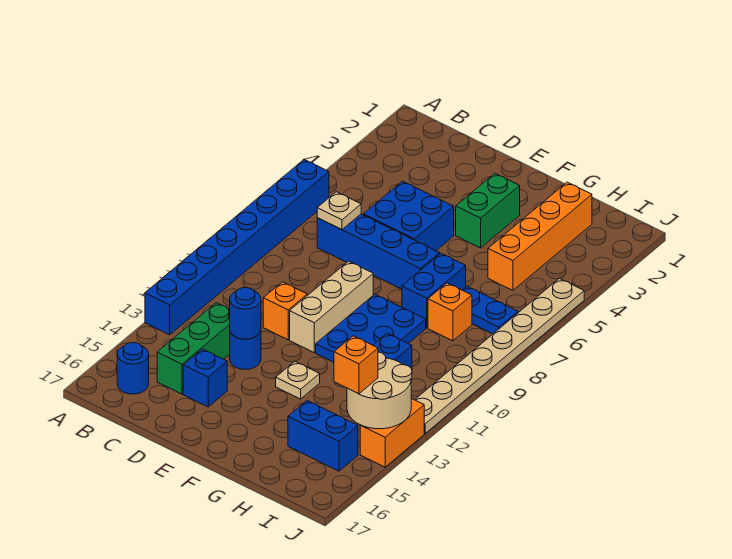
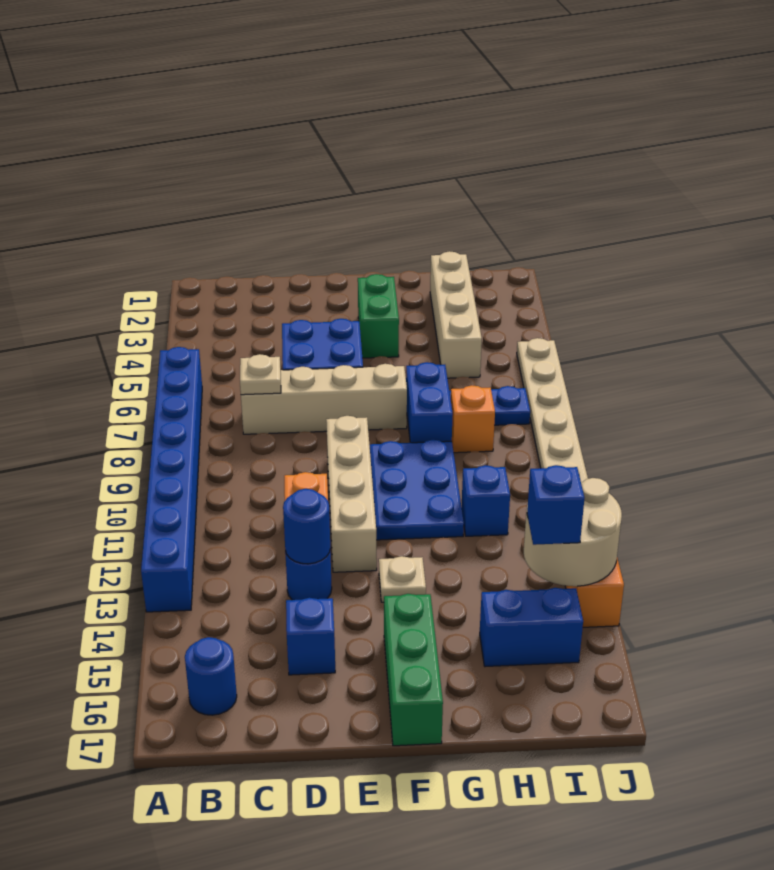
blue brick C7:F7 level 1 -> tan brick C7:F7 level 1
green brick C13:C15 level 1 -> green brick F15:F17 level 1
tan brick E9:E11 level 1 -> tan brick E9:E12 level 1
orange brick H2:H5 level 1 -> tan brick H2:H5 level 1
orange brick I14 level 3 -> blue brick I14 level 3

